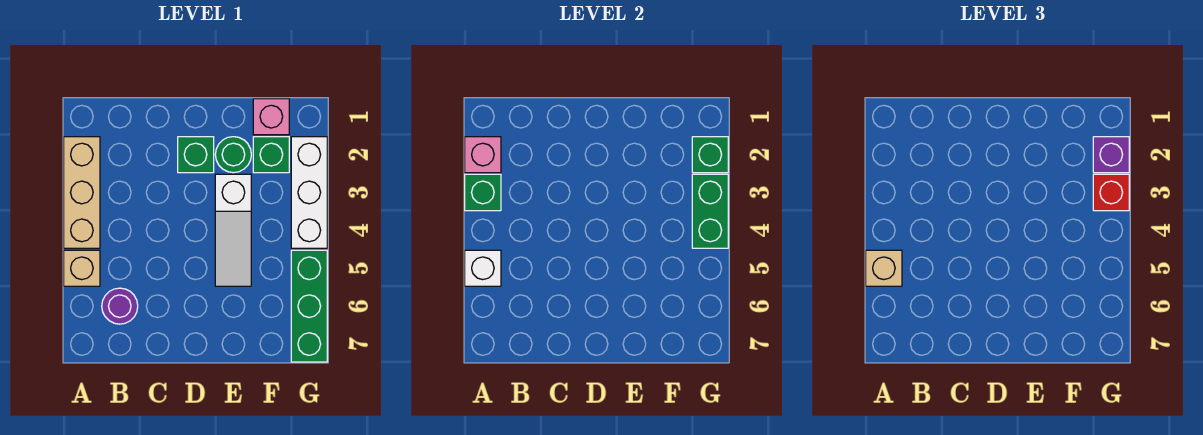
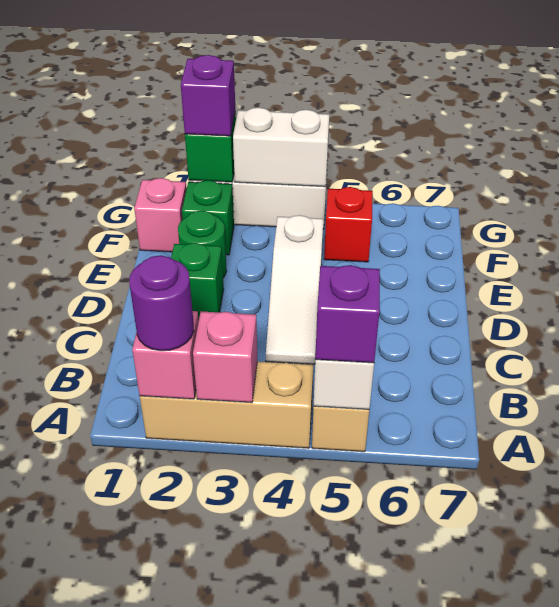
green brick A3 level 2 -> pink brick A3 level 2
tan brick A5 level 3 -> purple brick A5 level 3
purple round brick B6 level 1 -> purple round brick A2 level 3
white slope E3:E5 level 1 top 3 -> white slope C4:E4 level 1 top E
green brick G3:G4 level 2 -> white brick G3:G4 level 2
red brick G3 level 3 -> red brick F5 level 1
green brick G5:G7 level 1 -> none

